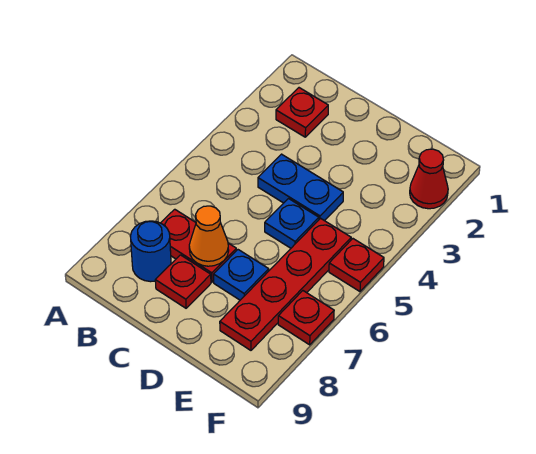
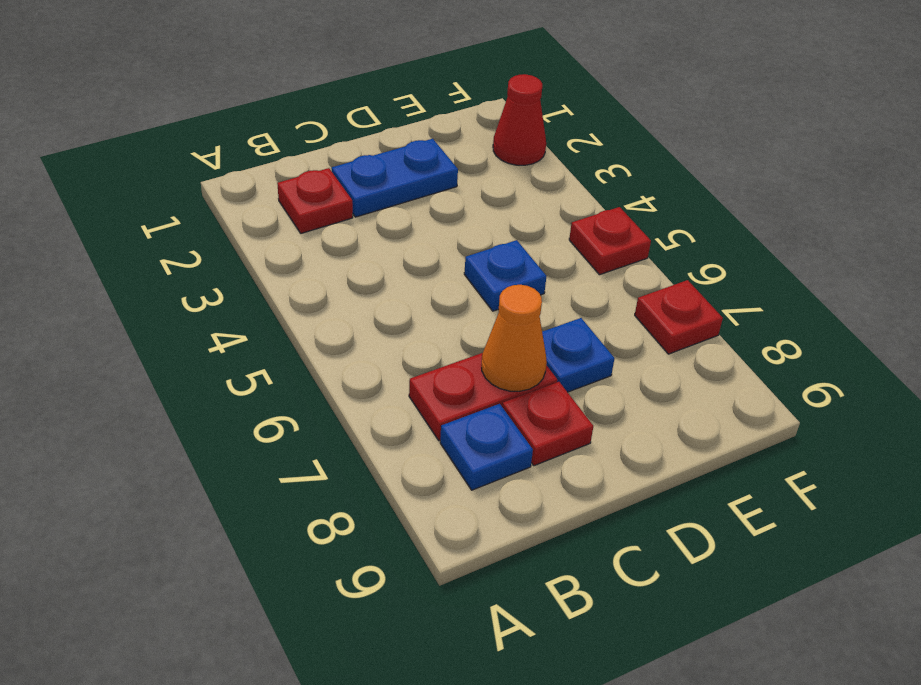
blue round brick B8 level 1 -> blue plate B8 level 1
blue plate C4:D4 level 1 -> blue plate C2:D2 level 1
red plate E5:E8 level 1 -> none

